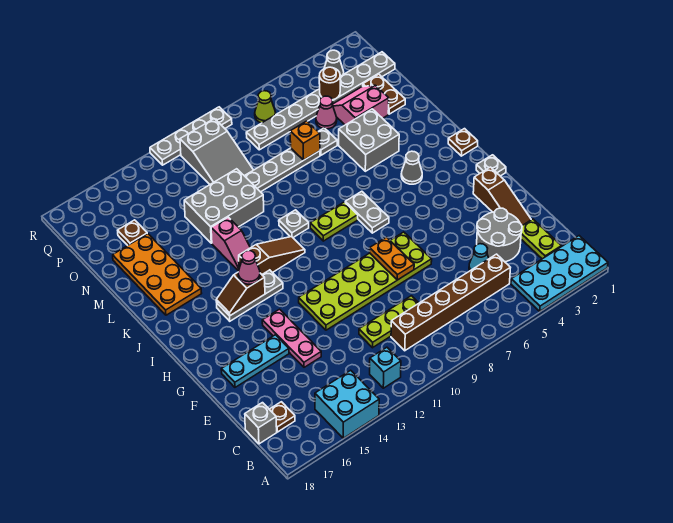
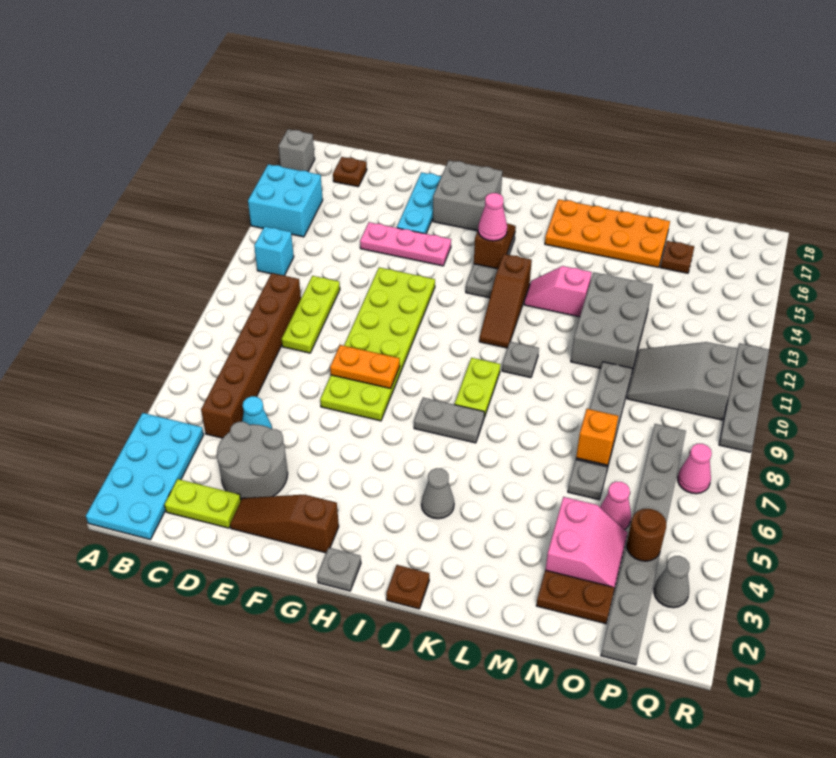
grey brick C18 level 1 -> grey brick A17 level 1
grey brick L4:M5 level 1 -> grey brick G16:H17 level 1
lime cone Q7 level 1 -> pink cone Q7 level 1

